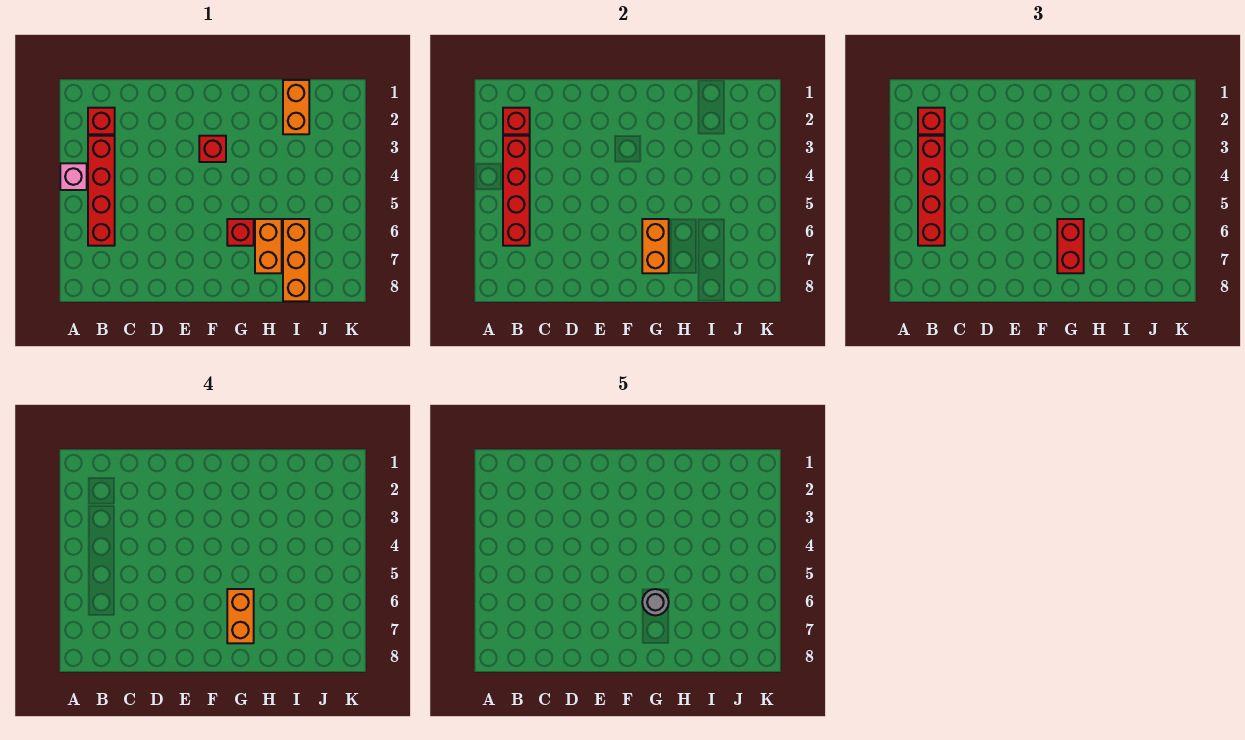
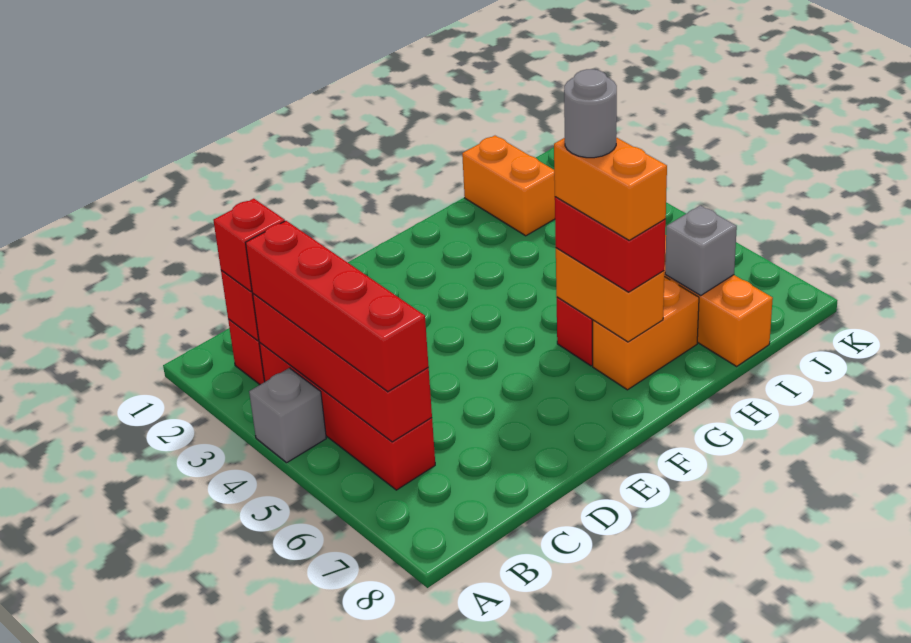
pink brick A4 level 1 -> grey brick A4 level 1
red brick F3 level 1 -> none
orange brick H6:H7 level 1 -> orange brick G7:H7 level 1
none -> grey brick I7 level 2

